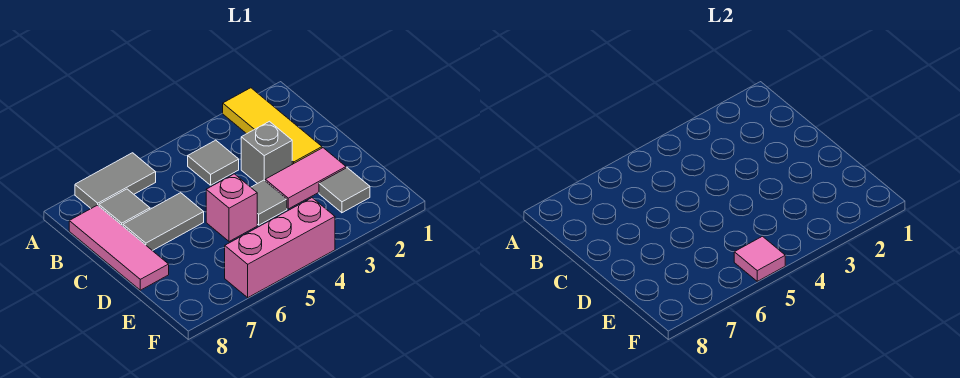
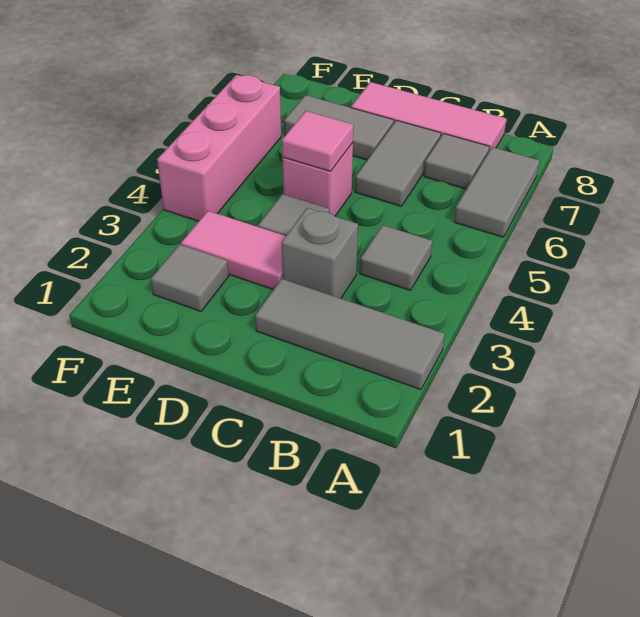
yellow tile A2:C2 level 1 -> grey tile A2:C2 level 1
pink tile D2:D3 level 1 -> pink tile D3:E3 level 1
none -> grey tile D7:E7 level 1
pink tile F5 level 2 -> pink tile D5 level 2

